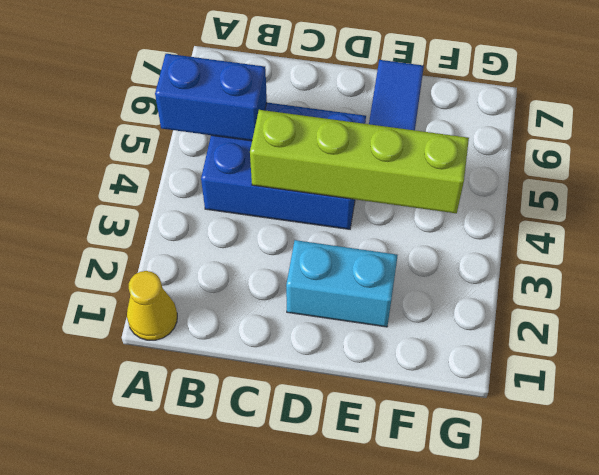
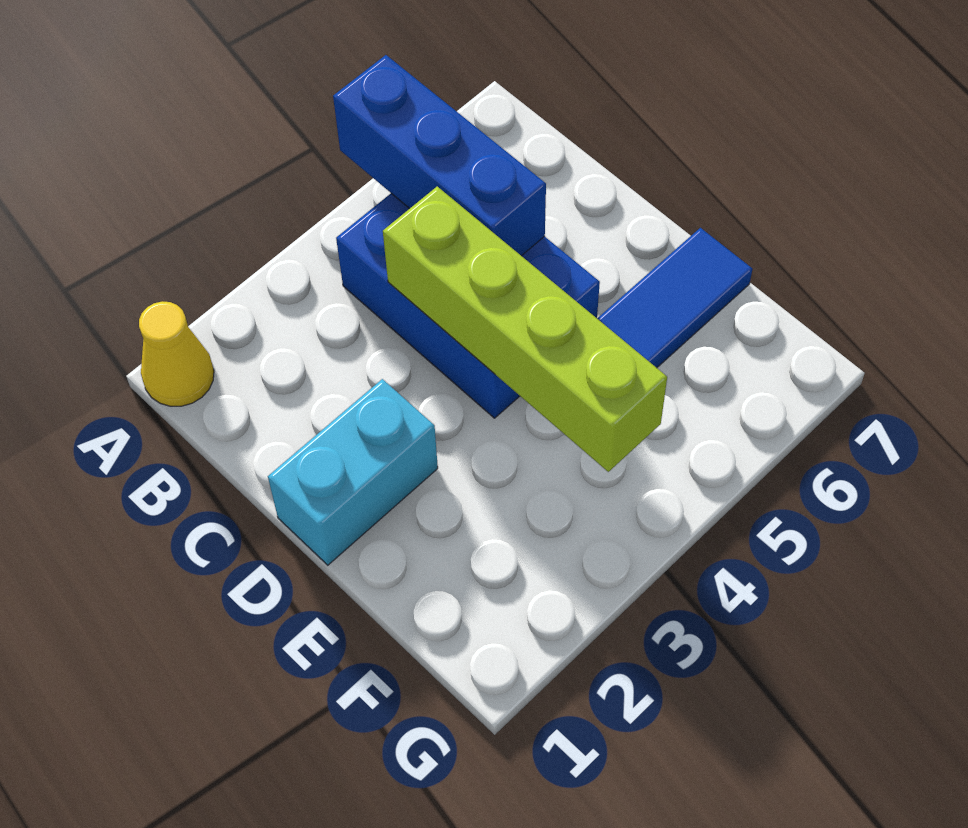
blue brick A5:B5 level 2 -> blue brick A5:C5 level 2
cyan brick D2:E2 level 1 -> cyan brick D1:D2 level 1

